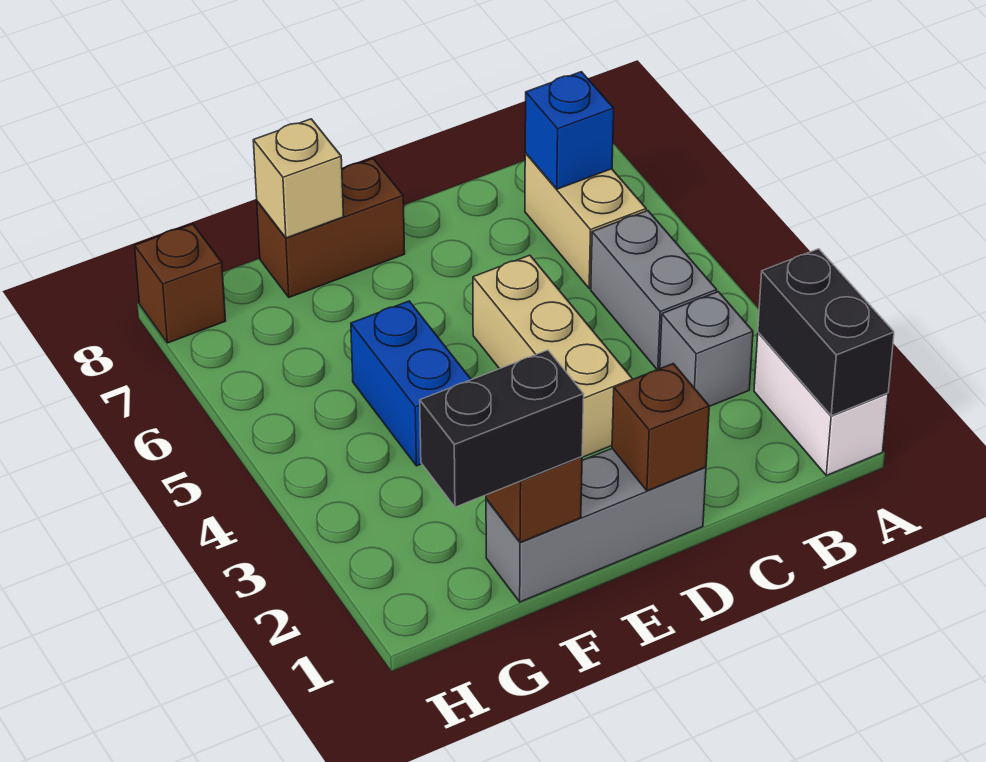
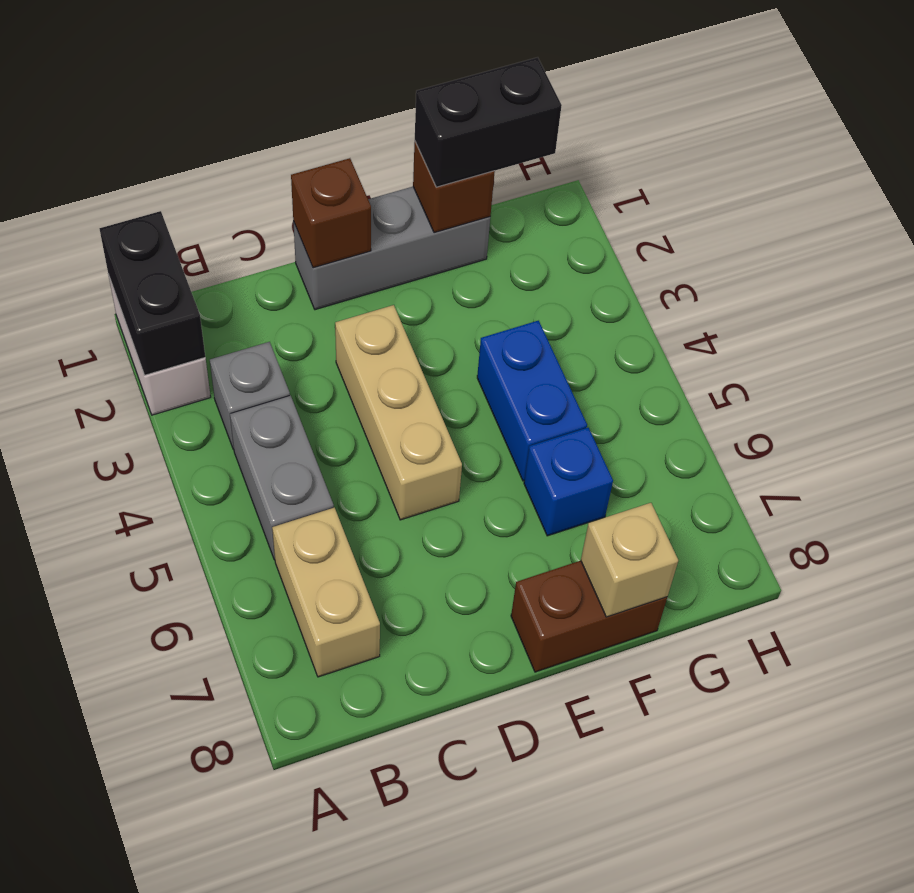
blue brick B7 level 2 -> blue brick F6 level 1
brown brick H8 level 1 -> none

